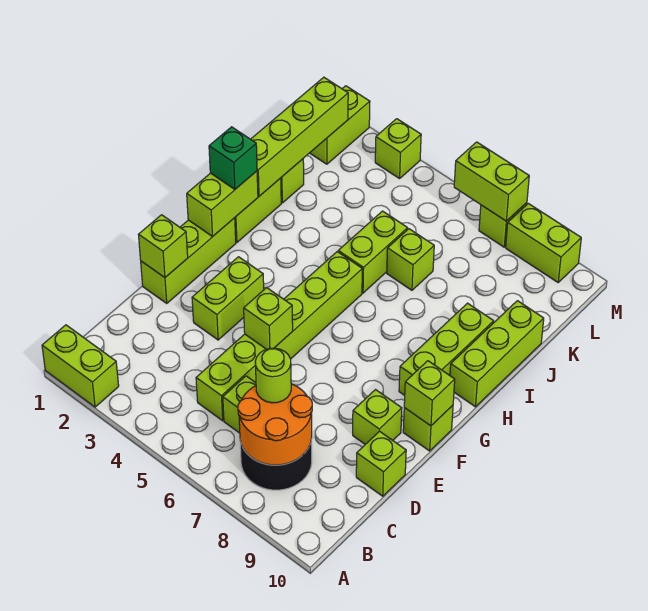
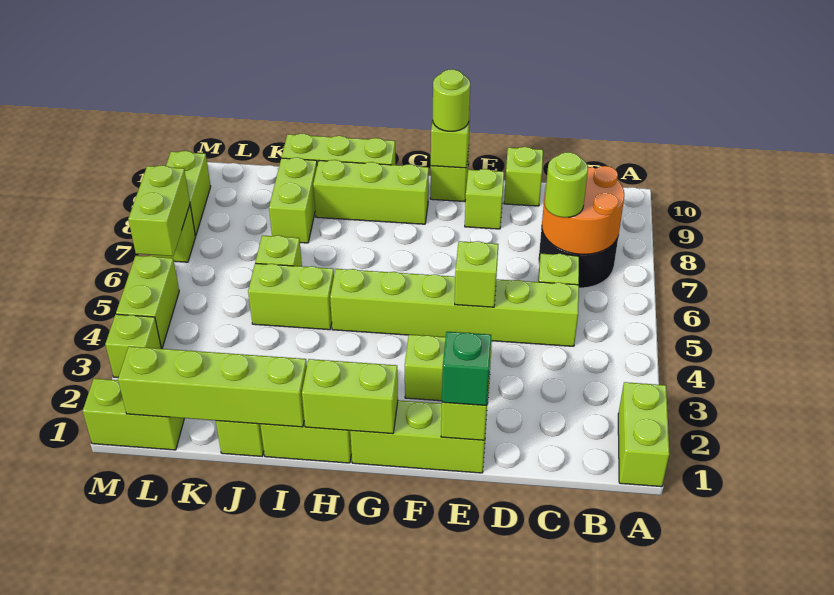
none -> lime round brick F10 level 3
green brick H1 level 3 -> green brick E1 level 3
none -> lime brick J8:J9 level 1
none -> lime brick M4:M5 level 1

